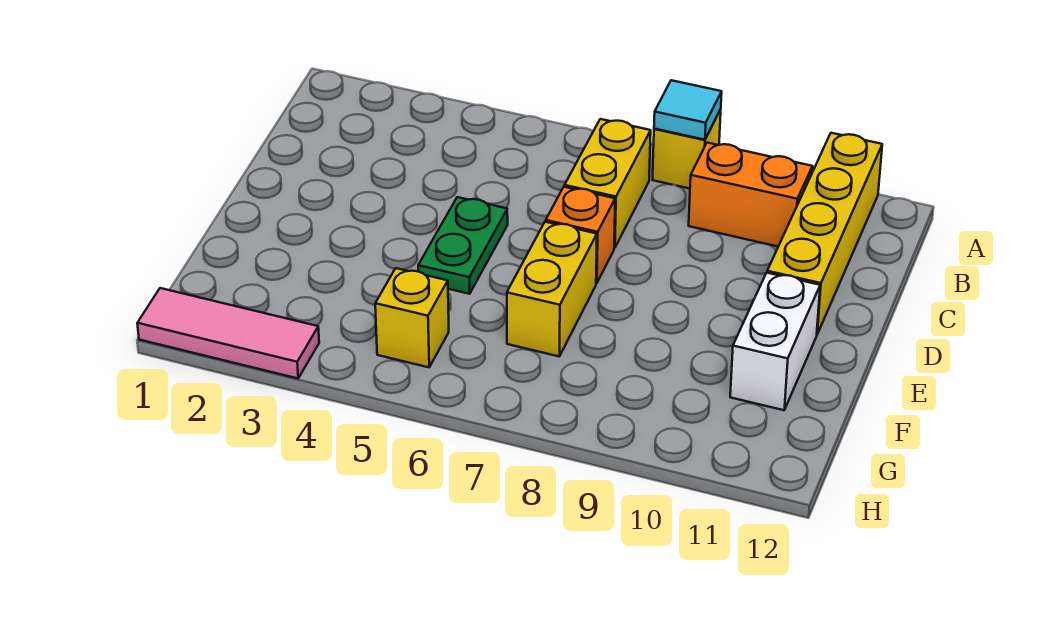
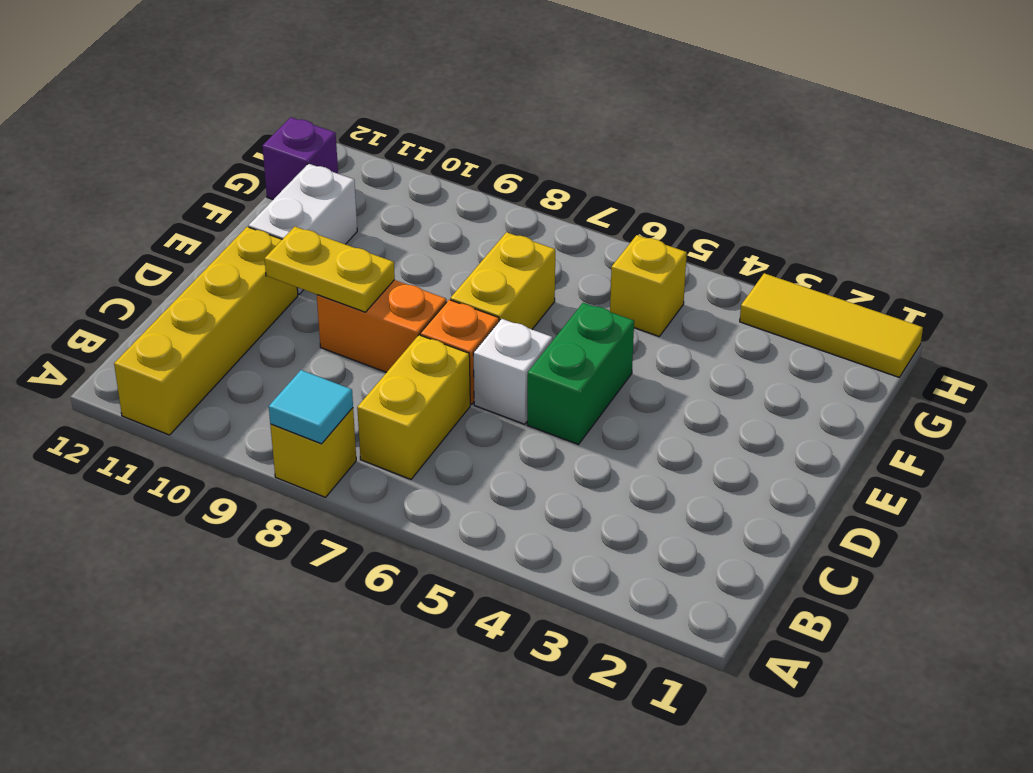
orange brick B9:B10 level 1 -> orange brick D8:D9 level 1
green plate D5:E5 level 1 -> green brick D5:E5 level 1
none -> white brick D6 level 1
none -> yellow plate D9:D10 level 2
none -> purple brick G12 level 1
pink tile H1:H3 level 1 -> yellow tile H1:H3 level 1

